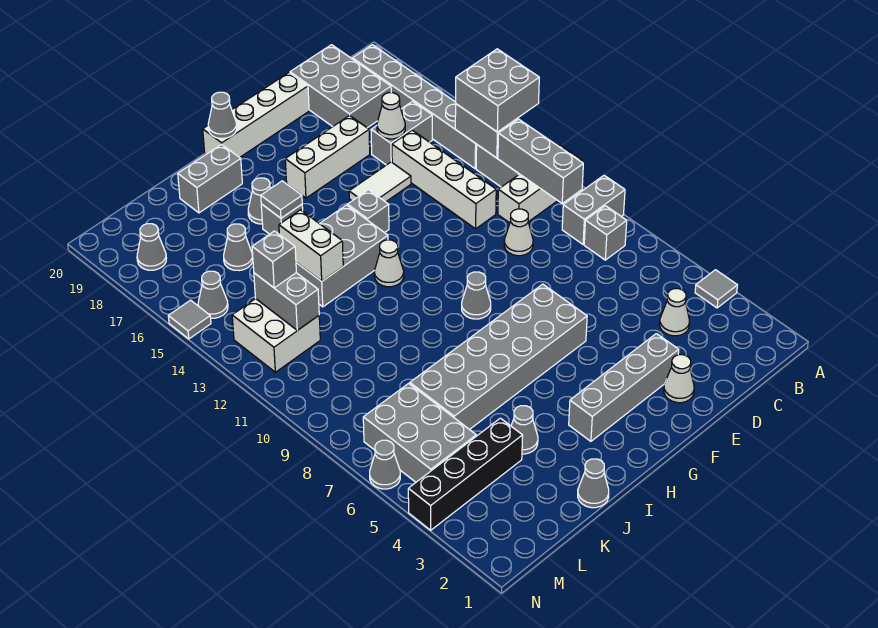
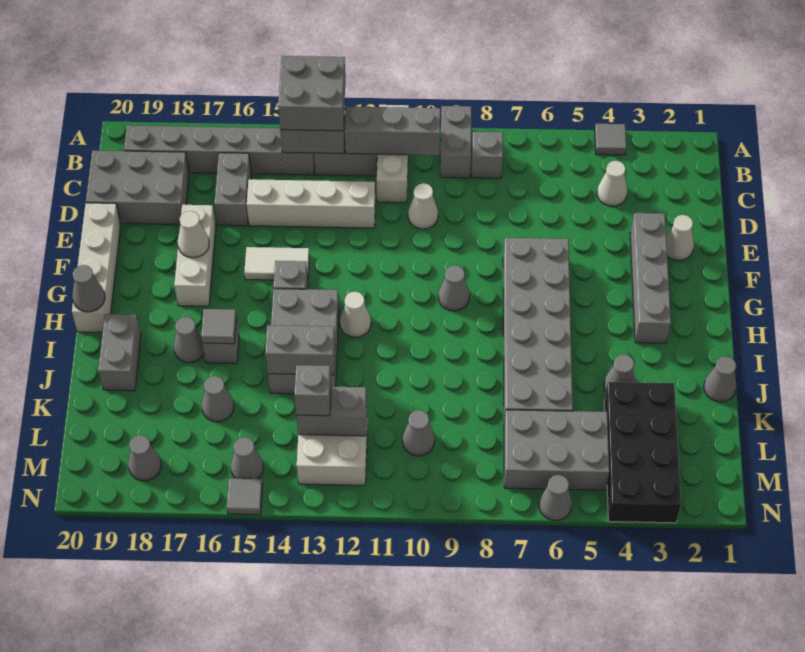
white cone D16 level 2 -> white cone F17 level 2
white tile E15:F15 level 1 -> white tile F14:F15 level 1
white brick J13:J14 level 2 -> grey brick J13:J14 level 2
black brick K4:N4 level 1 -> black brick K3:N4 level 1
none -> grey cone L10 level 1

